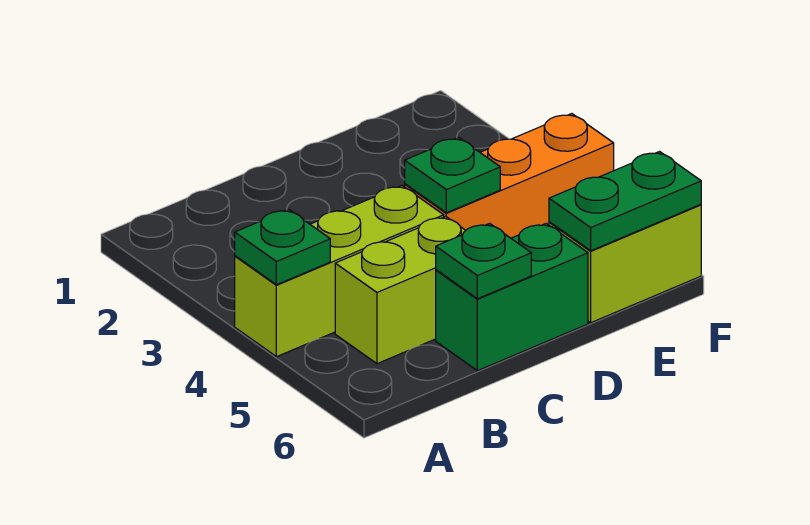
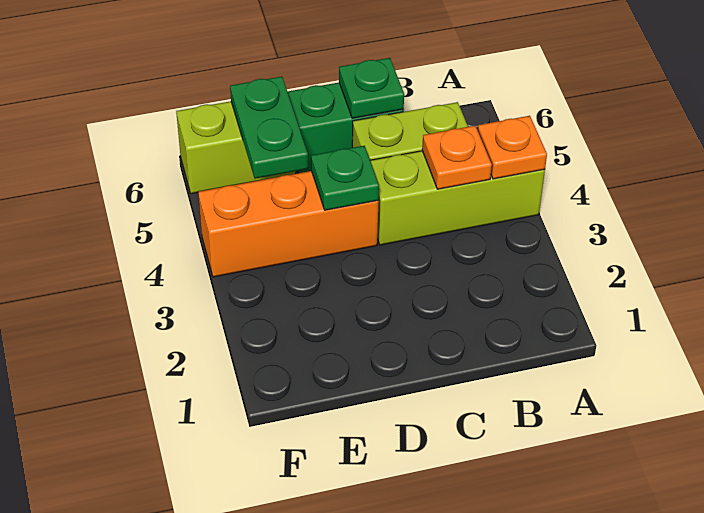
green plate A4 level 2 -> orange plate A4 level 2
none -> orange plate B4 level 2
green plate E6:F6 level 2 -> green plate E5:E6 level 2

